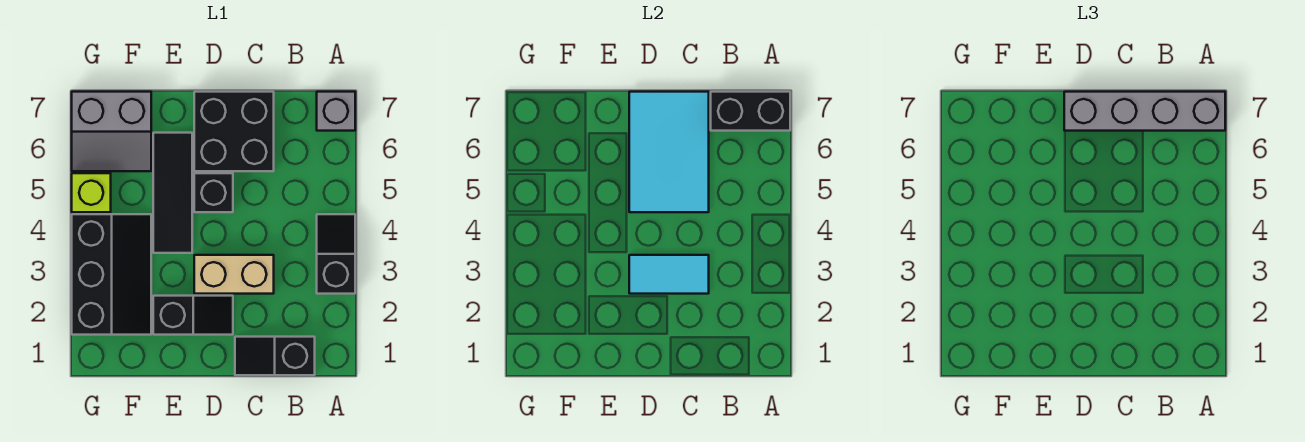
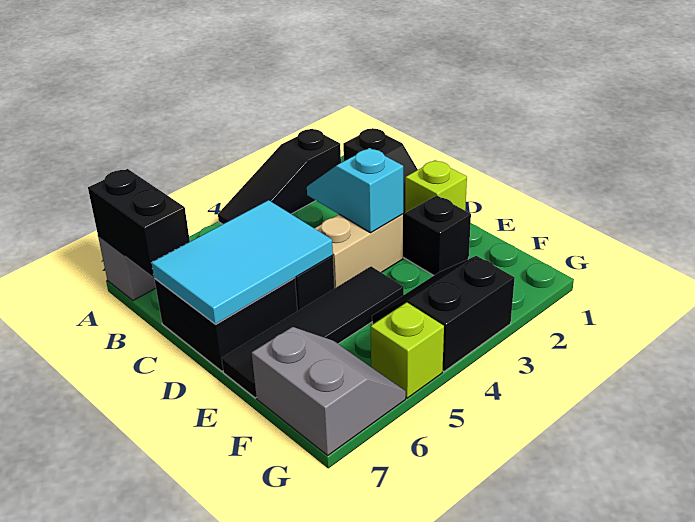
black slope A3:A4 level 1 top 3 -> black slope A2:A4 level 1 top 2
grey brick A7:D7 level 3 -> none
tan brick C3:D3 level 1 -> tan brick D3:D4 level 1
cyan tile C3:D3 level 2 -> cyan slope C3:D3 level 2 top D
none -> lime brick D1 level 1
black tile E4:E6 level 1 -> black tile E4:E7 level 1
black slope F2:G4 level 1 top G -> black slope F3:G4 level 1 top G

